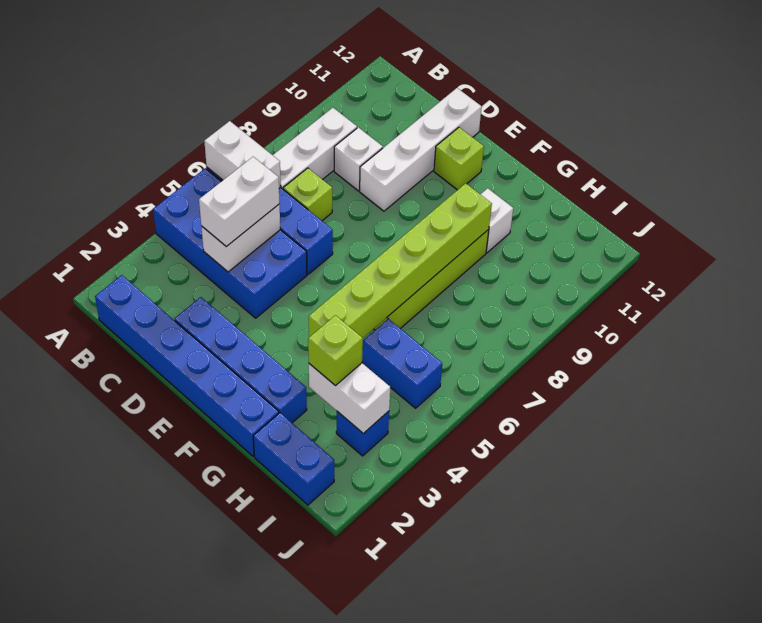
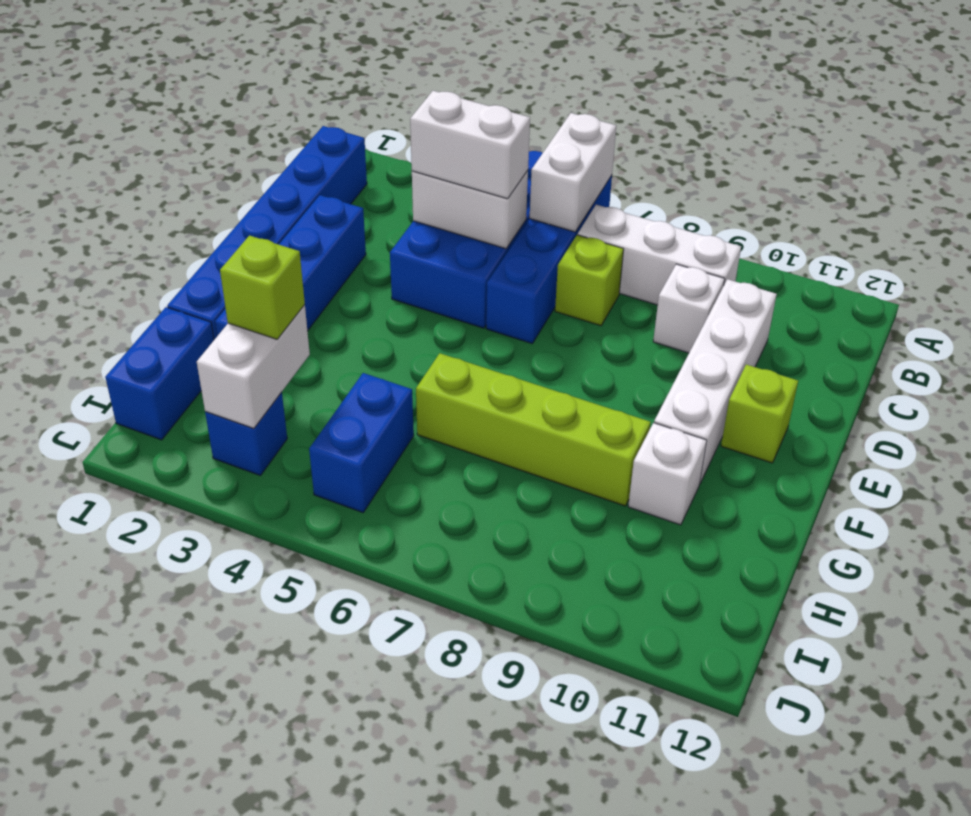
white brick D9:D12 level 1 -> white brick C10:F10 level 1
lime brick G4:G9 level 2 -> none

